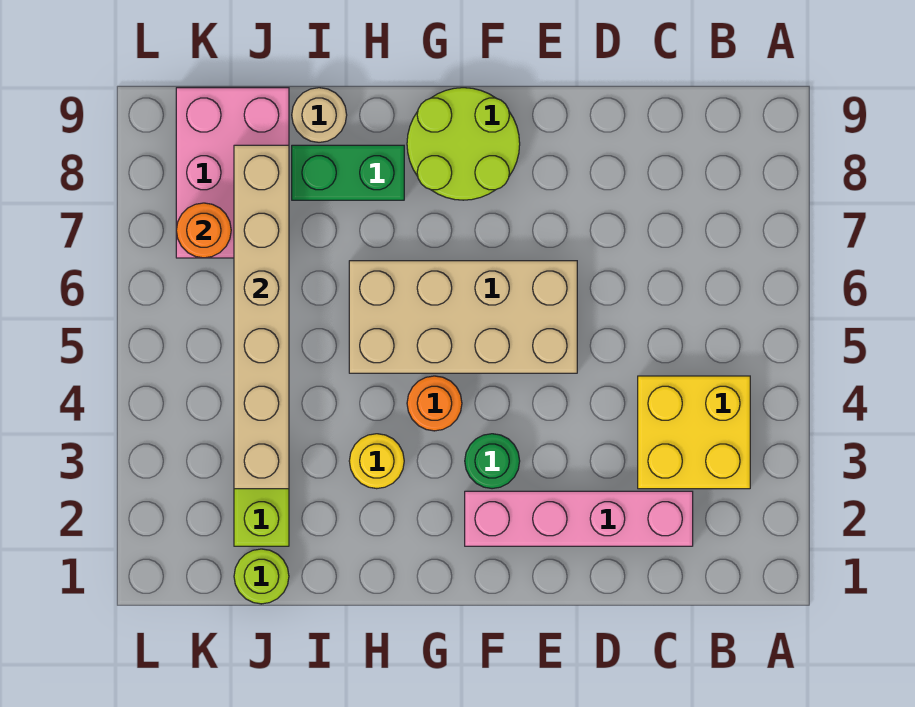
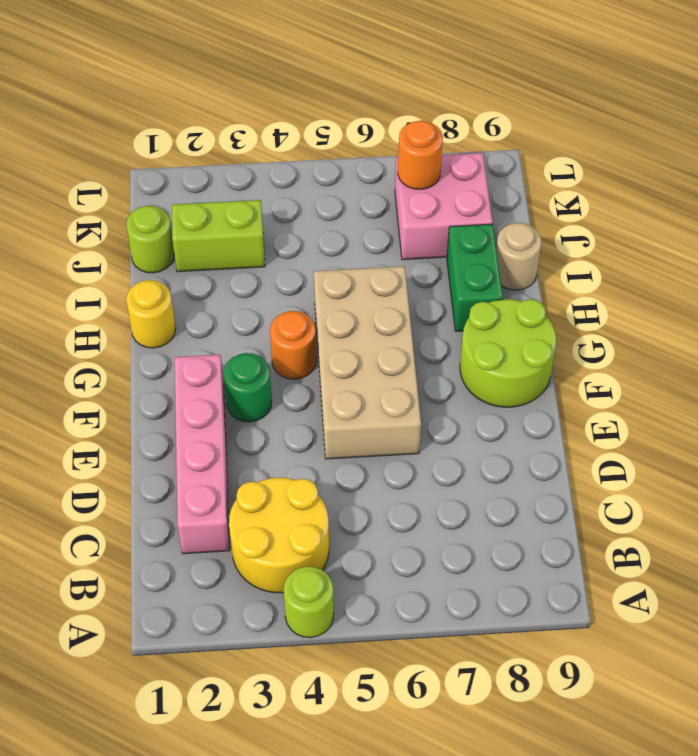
none -> lime round brick A4 level 1
yellow brick B3:C4 level 1 -> yellow round brick B3:C4 level 1
yellow round brick H3 level 1 -> yellow round brick H1 level 1
tan brick J3:J8 level 2 -> none
pink brick J7:K9 level 1 -> pink brick J7:K8 level 1

